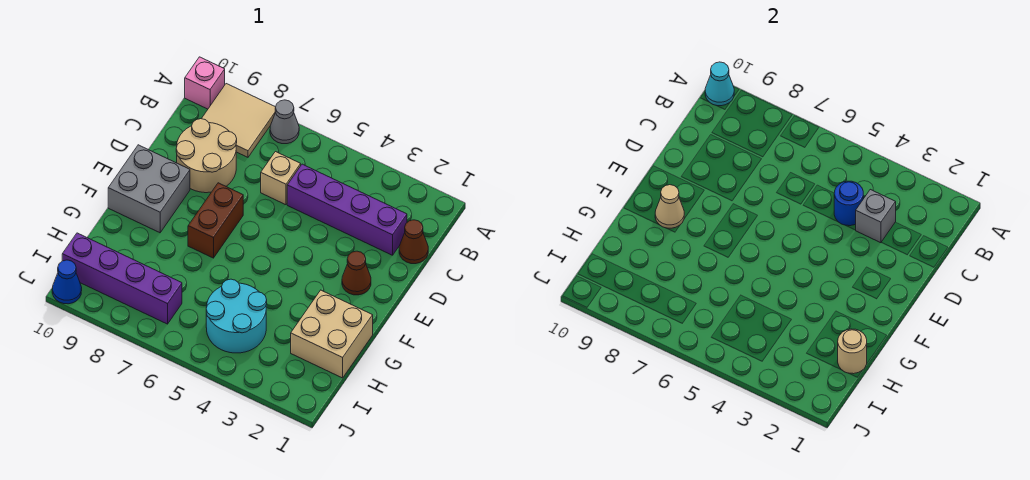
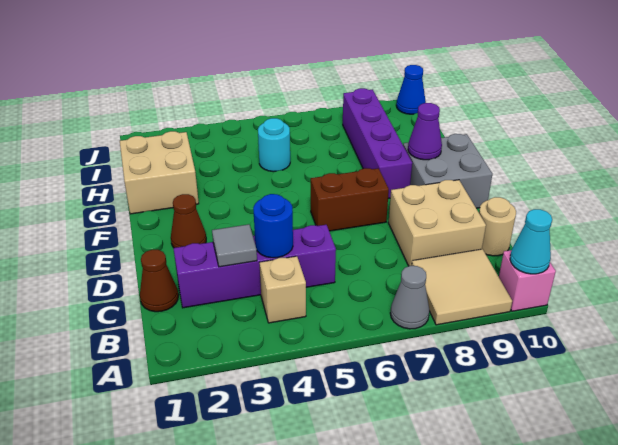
grey brick C3 level 2 -> grey tile C3 level 2
tan brick C6 level 1 -> tan brick B4 level 1
tan round brick C8:D9 level 1 -> tan brick C8:D9 level 1
brown brick E7:F7 level 1 -> brown brick E6:E7 level 1
tan cone F9 level 2 -> purple cone F9 level 2
tan round brick H1 level 2 -> tan round brick C10 level 1
cyan round brick H4:I5 level 1 -> cyan round brick H5 level 1
purple brick I7:I10 level 1 -> purple brick F8:I8 level 1

